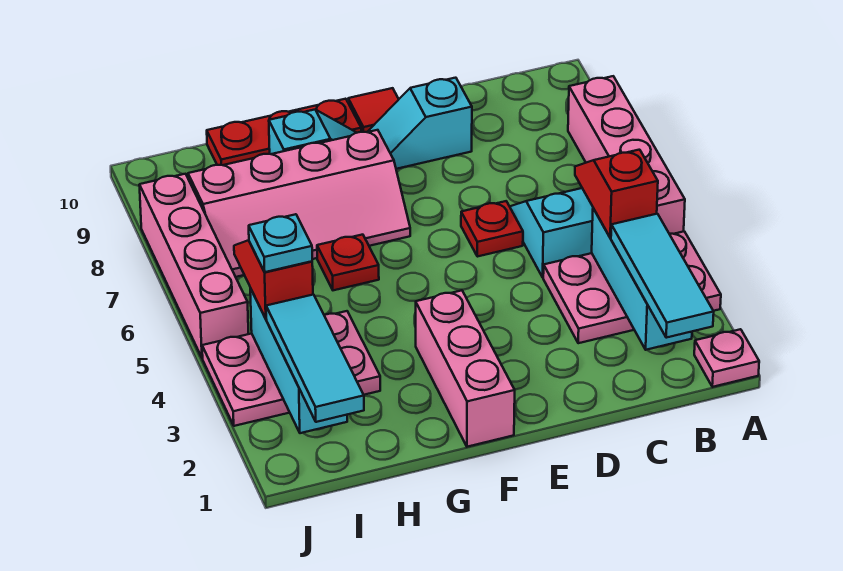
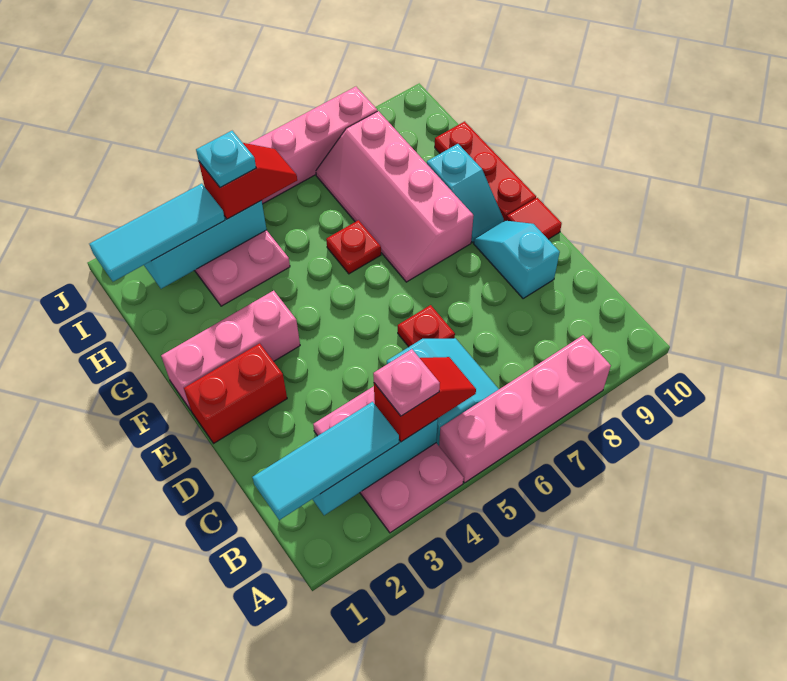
pink plate A1 level 1 -> pink plate B4 level 4
none -> red brick E1:E2 level 1

